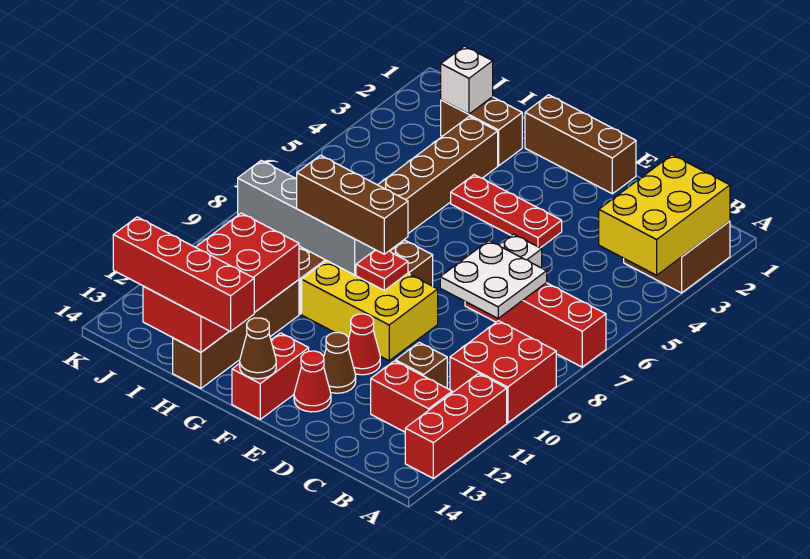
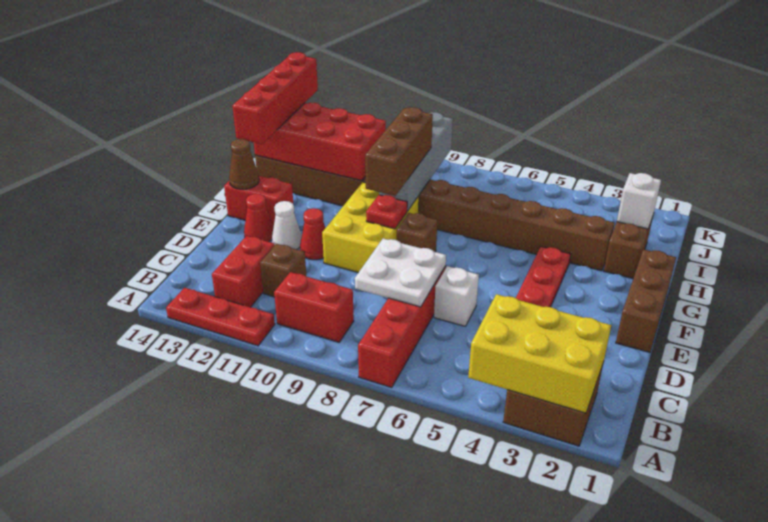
red brick A9:B10 level 1 -> red brick B9:B10 level 1
red brick A11:A13 level 1 -> red plate A11:A13 level 1
brown cone E12 level 1 -> white cone E12 level 1

